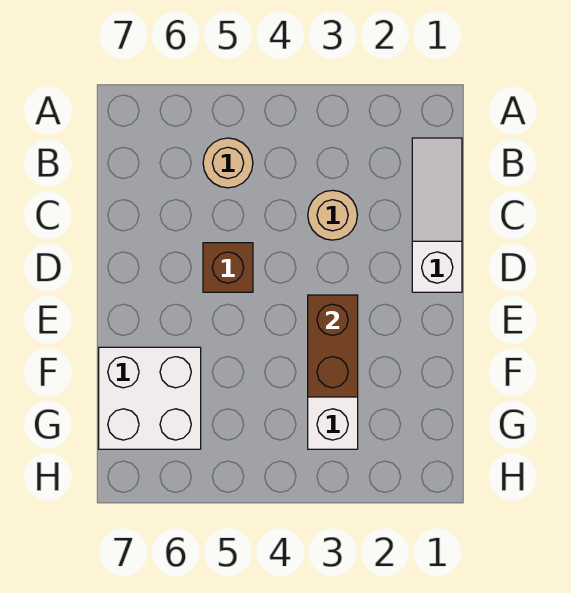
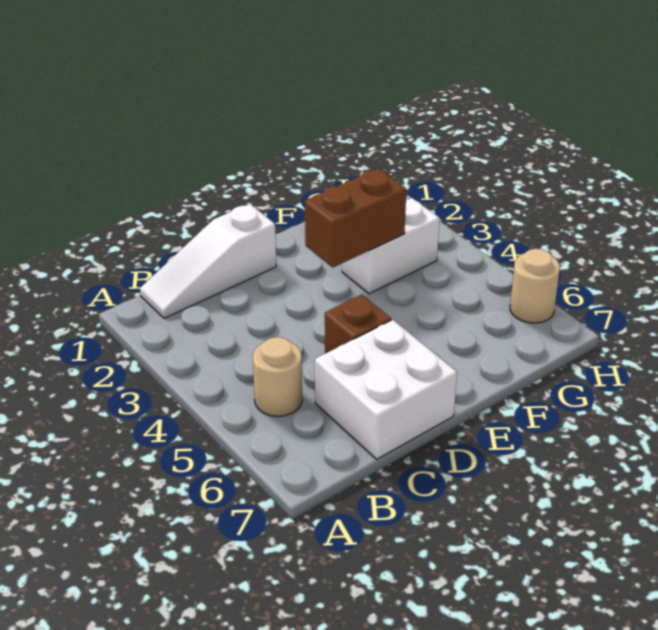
tan round brick C3 level 1 -> tan round brick H6 level 1
white brick F6:G7 level 1 -> white brick C6:D7 level 1

